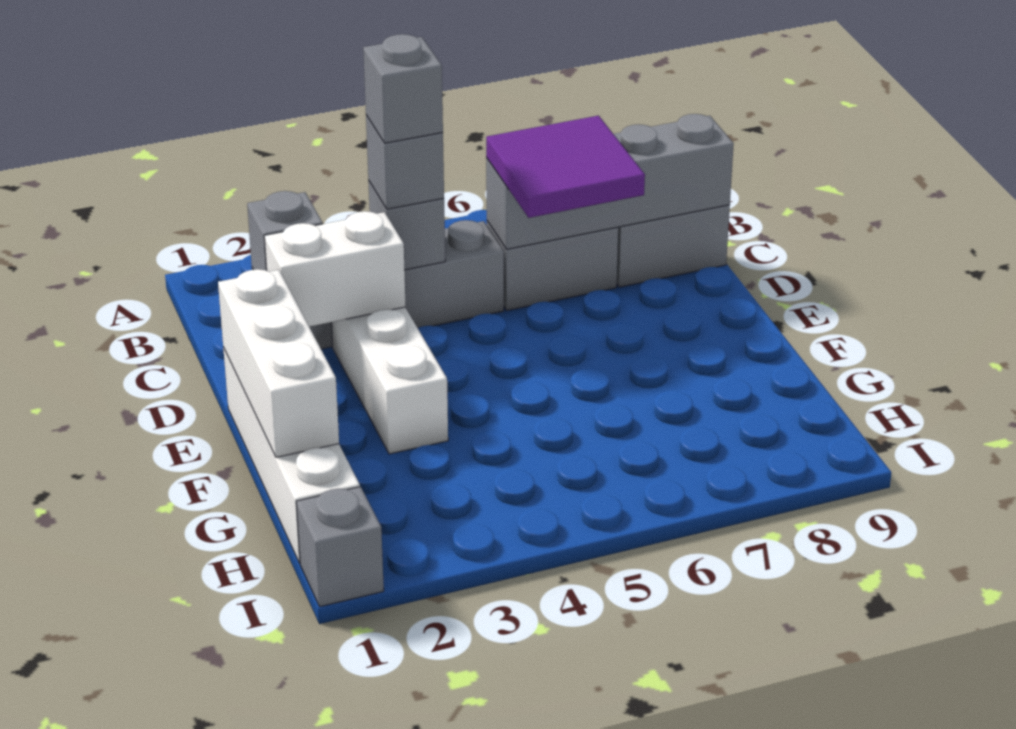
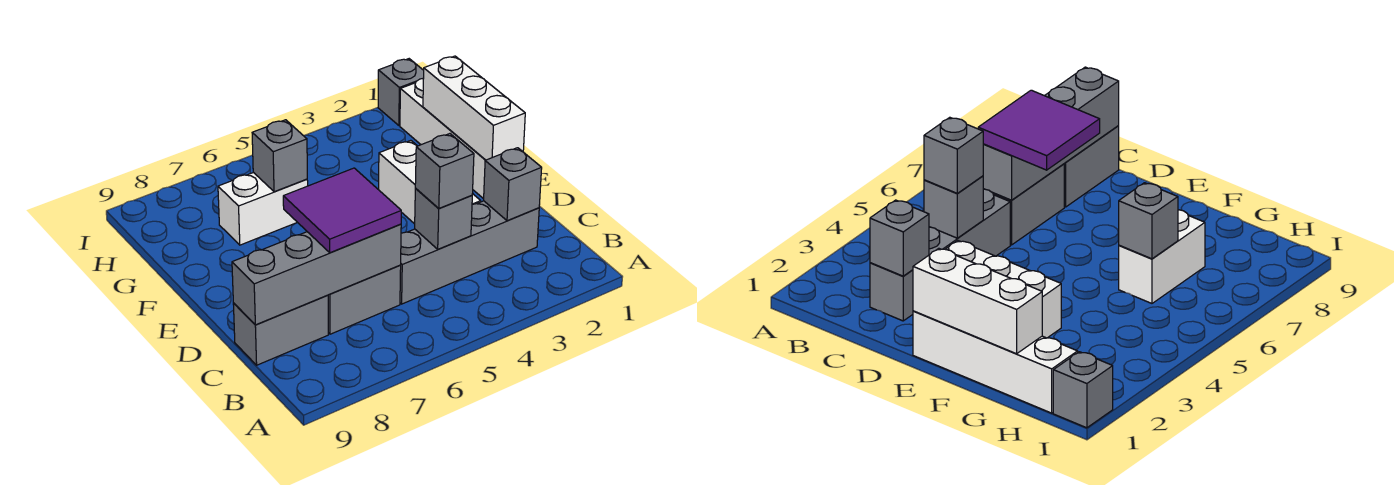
grey brick C4 level 4 -> grey brick G6 level 2
white brick D2:D3 level 2 -> white brick G6:G7 level 1

